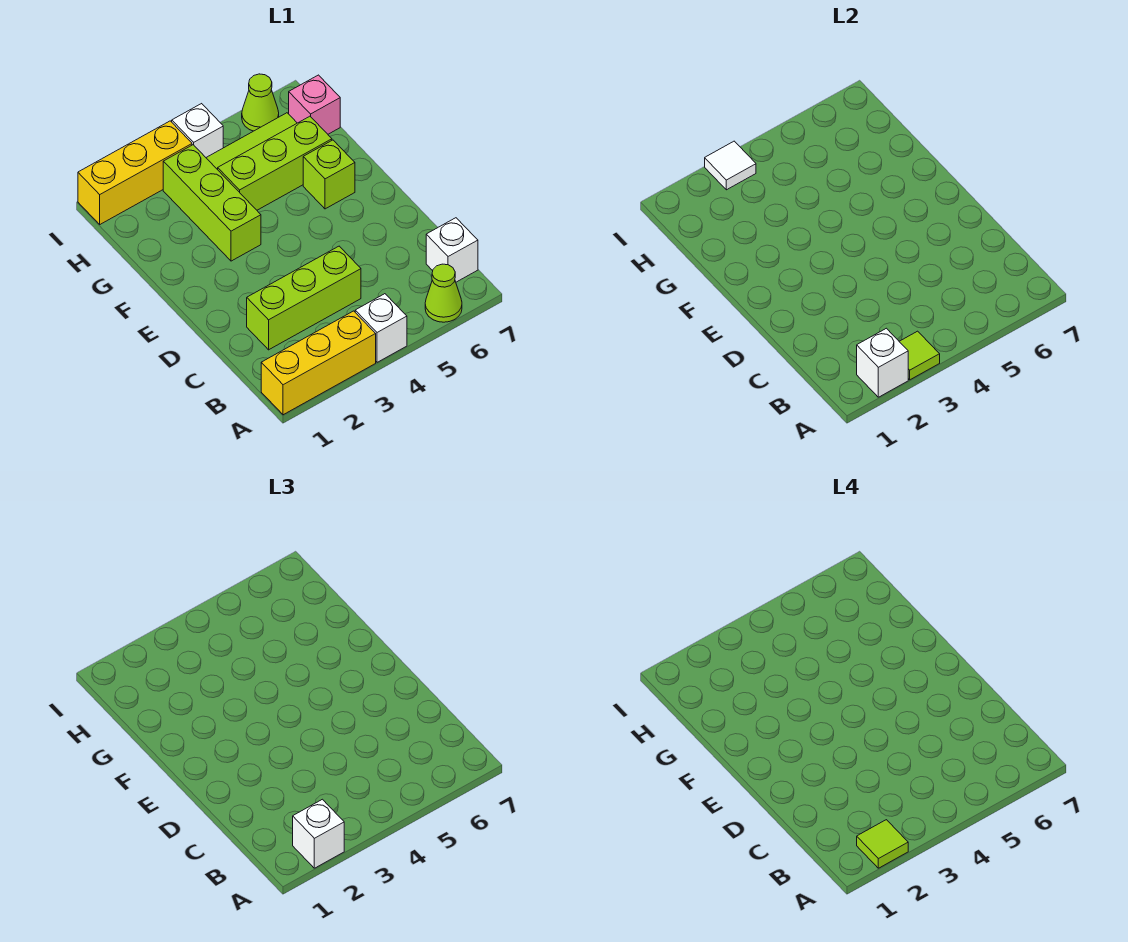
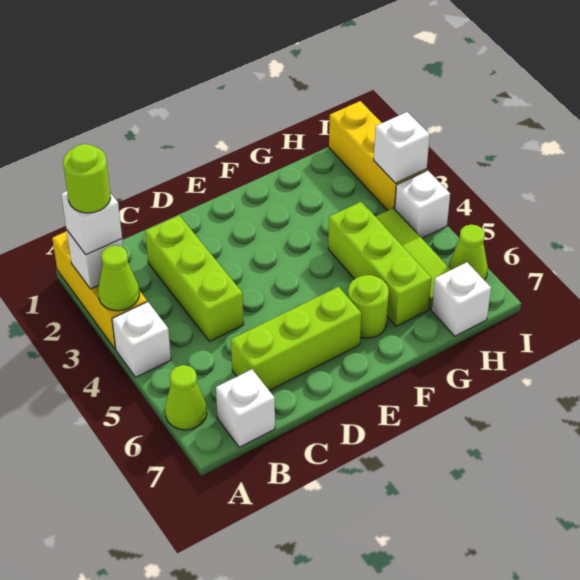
lime tile A2 level 4 -> lime round brick A2 level 4
lime tile A3 level 2 -> lime cone A3 level 2
lime brick F3:H3 level 1 -> lime brick C6:E6 level 1
lime brick F6 level 1 -> lime round brick F6 level 1
pink brick H7 level 1 -> white brick H7 level 1
white tile I3 level 2 -> white brick I3 level 2

